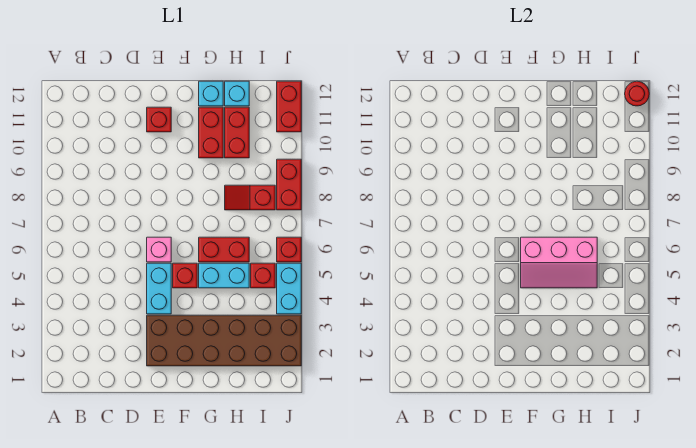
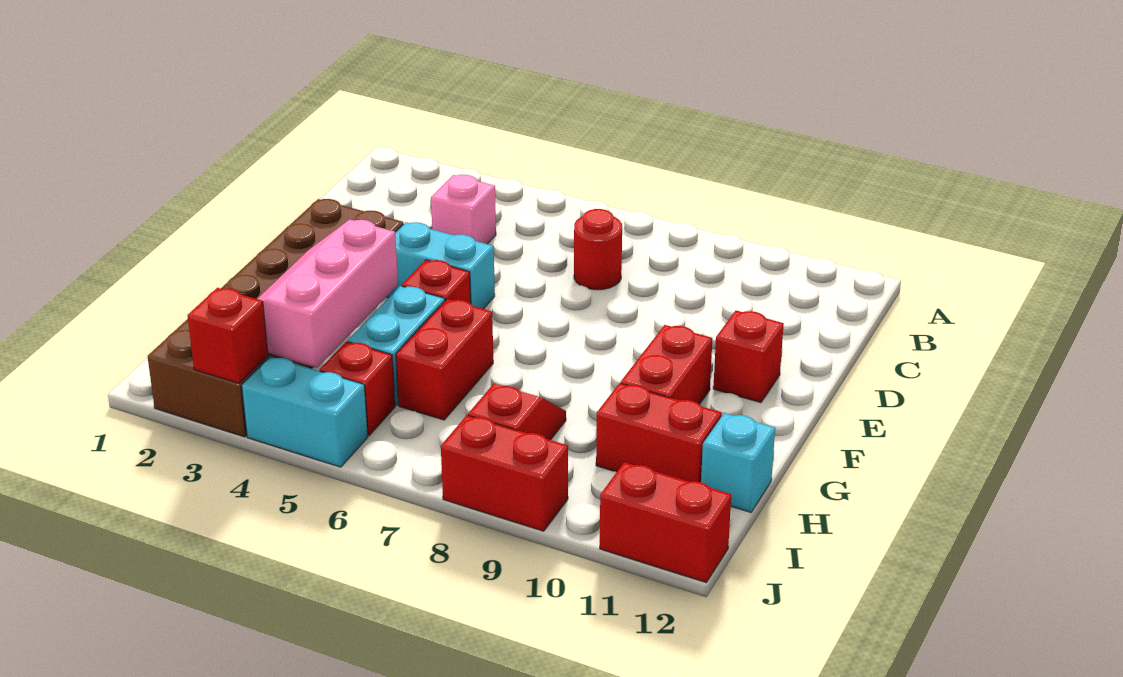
pink brick E6 level 1 -> pink brick C4 level 1
pink slope F5:H6 level 2 top 6 -> pink slope G3:I4 level 2 top 4
red brick G10:G11 level 1 -> red brick F10:G10 level 1
cyan brick G12 level 1 -> none
red brick J6 level 1 -> red brick J3 level 2
red round brick J12 level 2 -> red round brick C7 level 1

